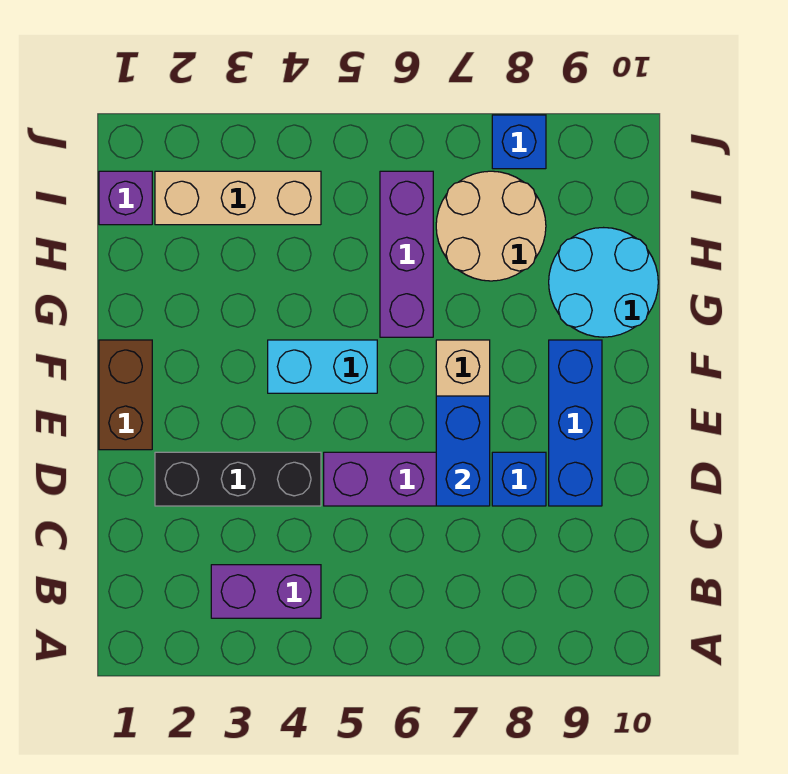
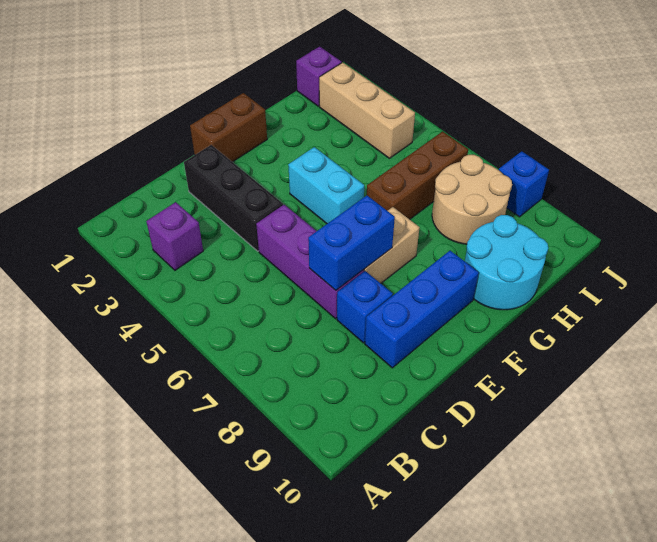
purple brick B3:B4 level 1 -> purple brick B3 level 1
purple brick G6:I6 level 1 -> brown brick G6:I6 level 1

